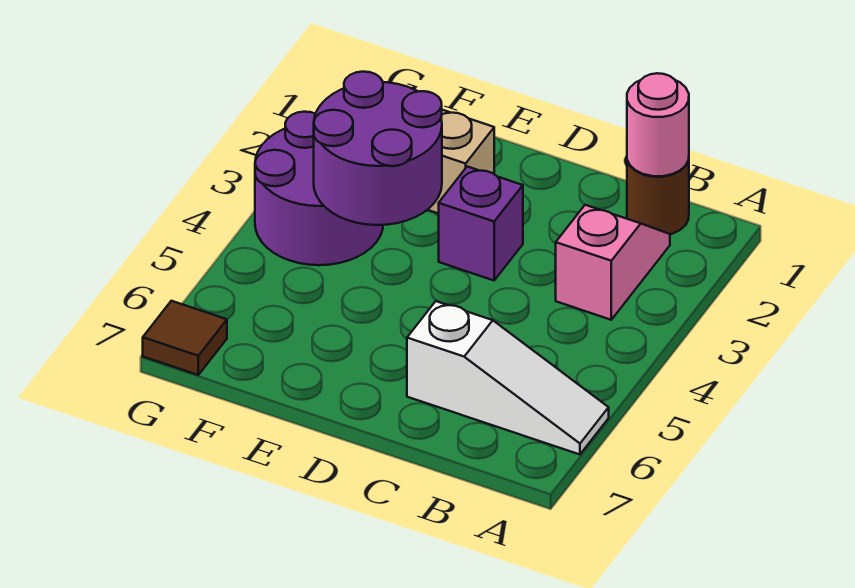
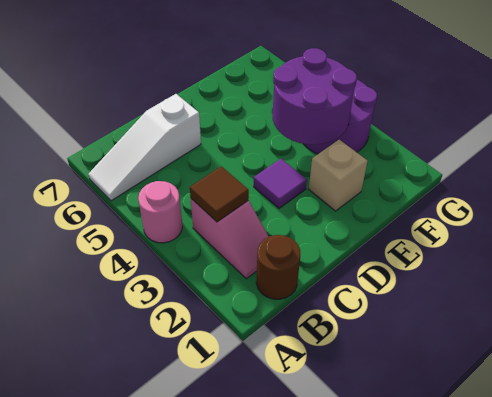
pink round brick B1 level 2 -> pink round brick A4 level 1
purple brick D3 level 1 -> purple tile D3 level 1
brown tile G7 level 1 -> brown tile B3 level 2

